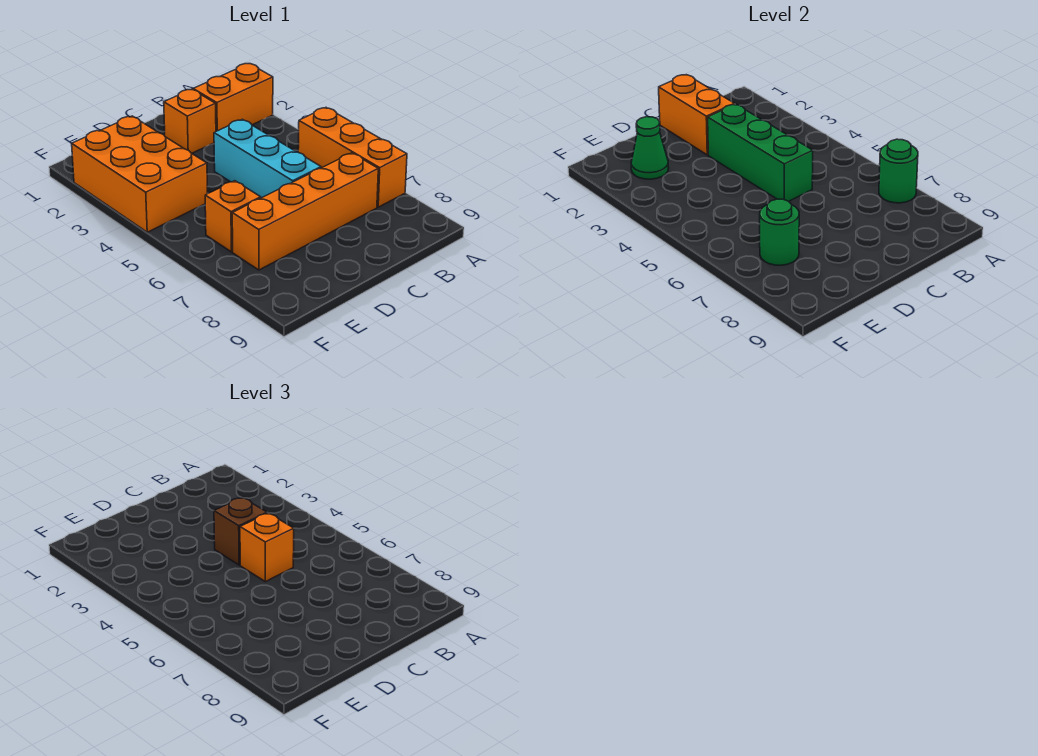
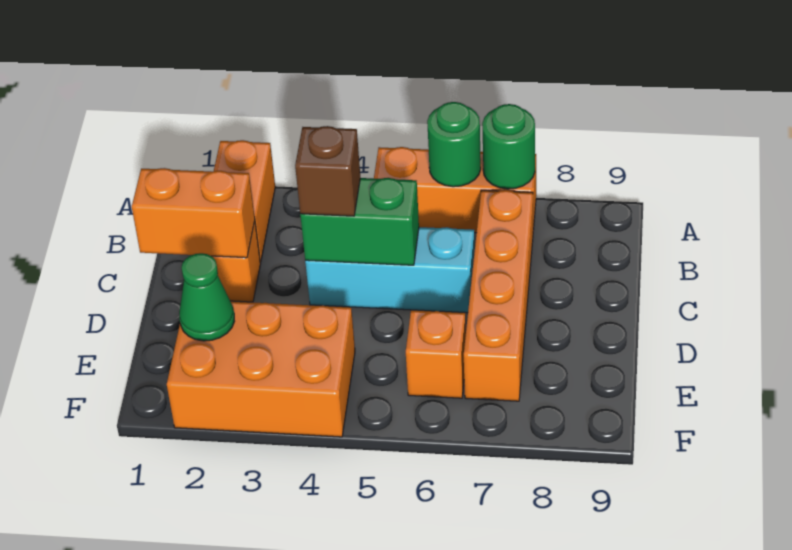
green brick C3:C5 level 2 -> green brick C4:C5 level 2
orange brick C5 level 3 -> none
green round brick E7 level 2 -> green round brick A6 level 2

